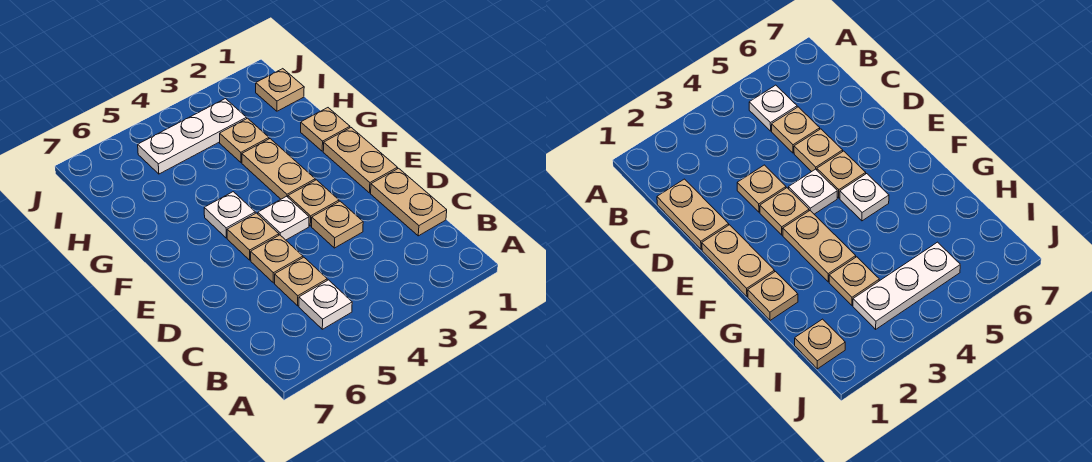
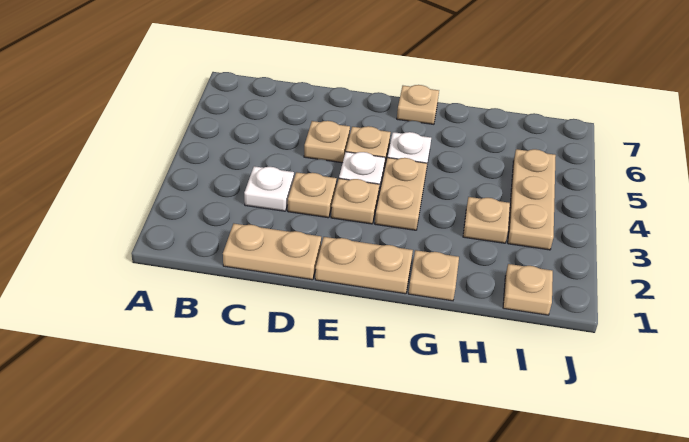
white plate B5 level 1 -> white plate C3 level 1
tan plate C5 level 1 -> tan plate F7 level 1
tan plate F3:G3 level 1 -> tan plate F3:F4 level 1
white plate I3:I5 level 1 -> tan plate I3:I5 level 1

